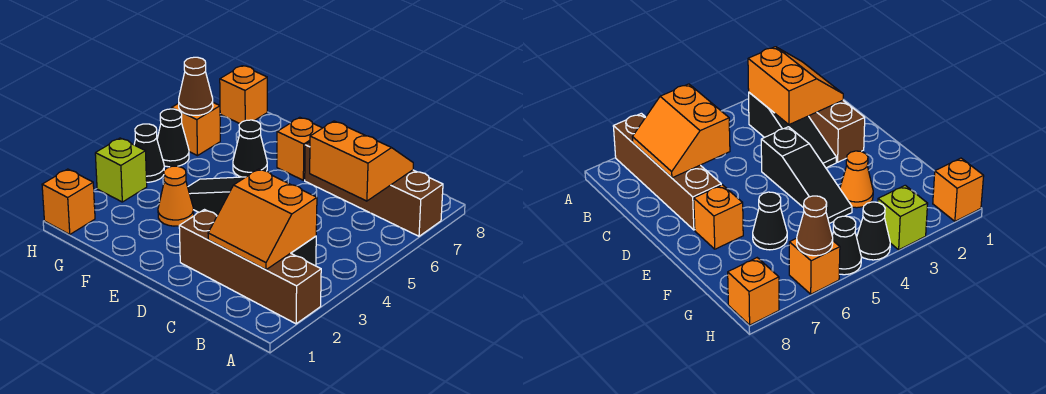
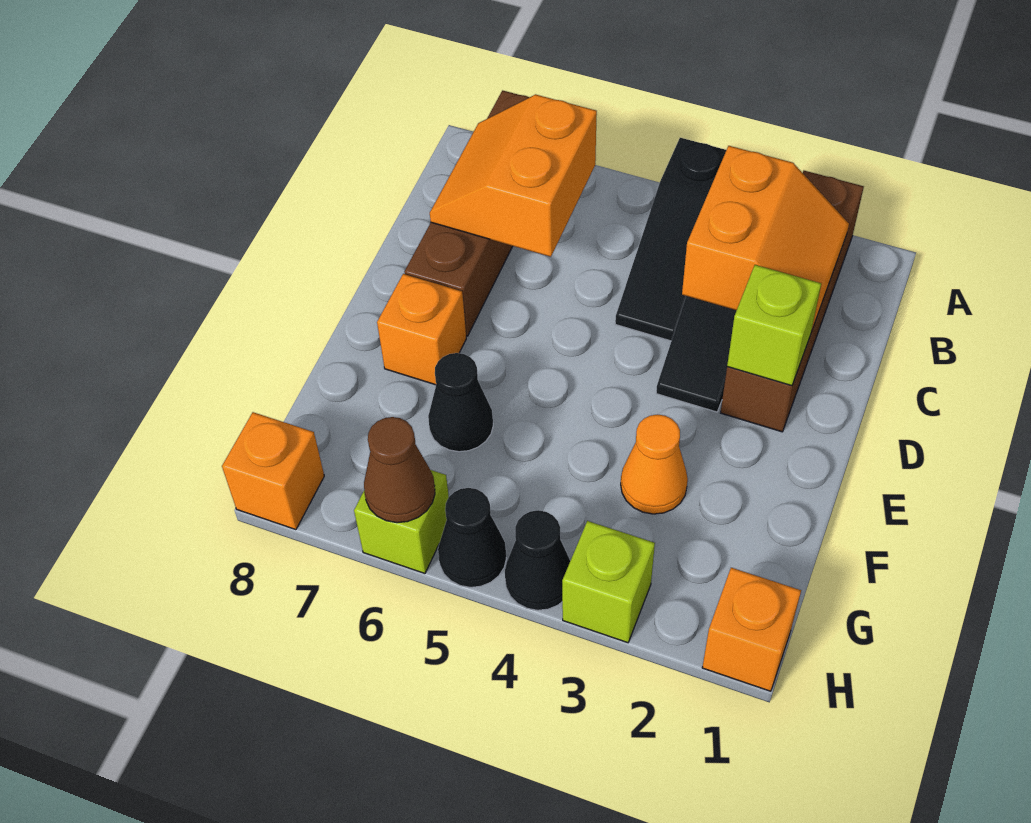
none -> lime brick D2 level 2
black slope D4:F4 level 1 top D -> black slope A4:C4 level 1 top A
orange brick H6 level 1 -> lime brick H6 level 1

